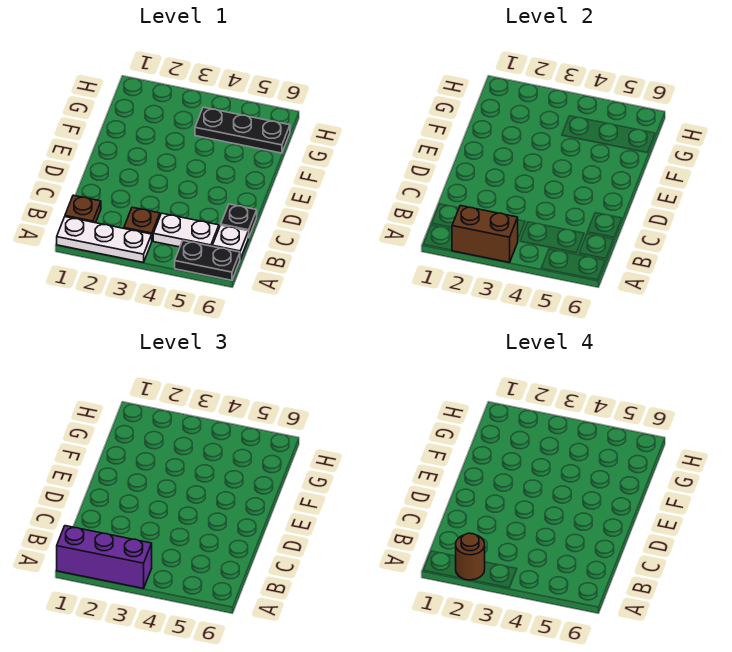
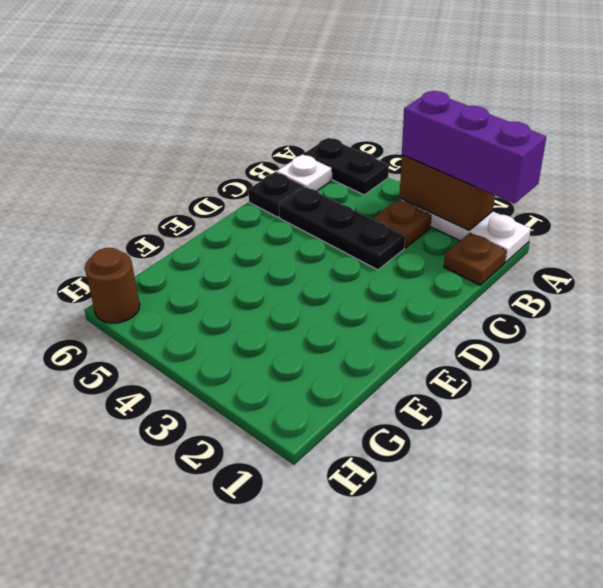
brown round brick A2 level 4 -> brown round brick H6 level 1
white plate B4:B5 level 1 -> none
black plate G4:G6 level 1 -> black plate C3:C5 level 1

